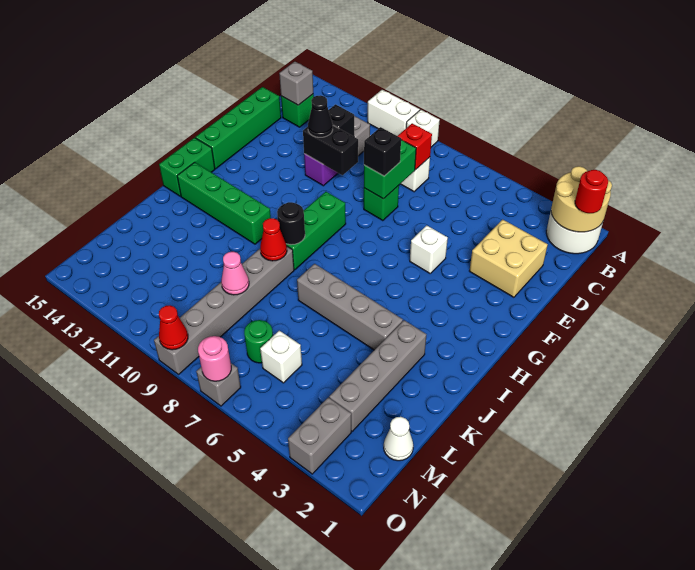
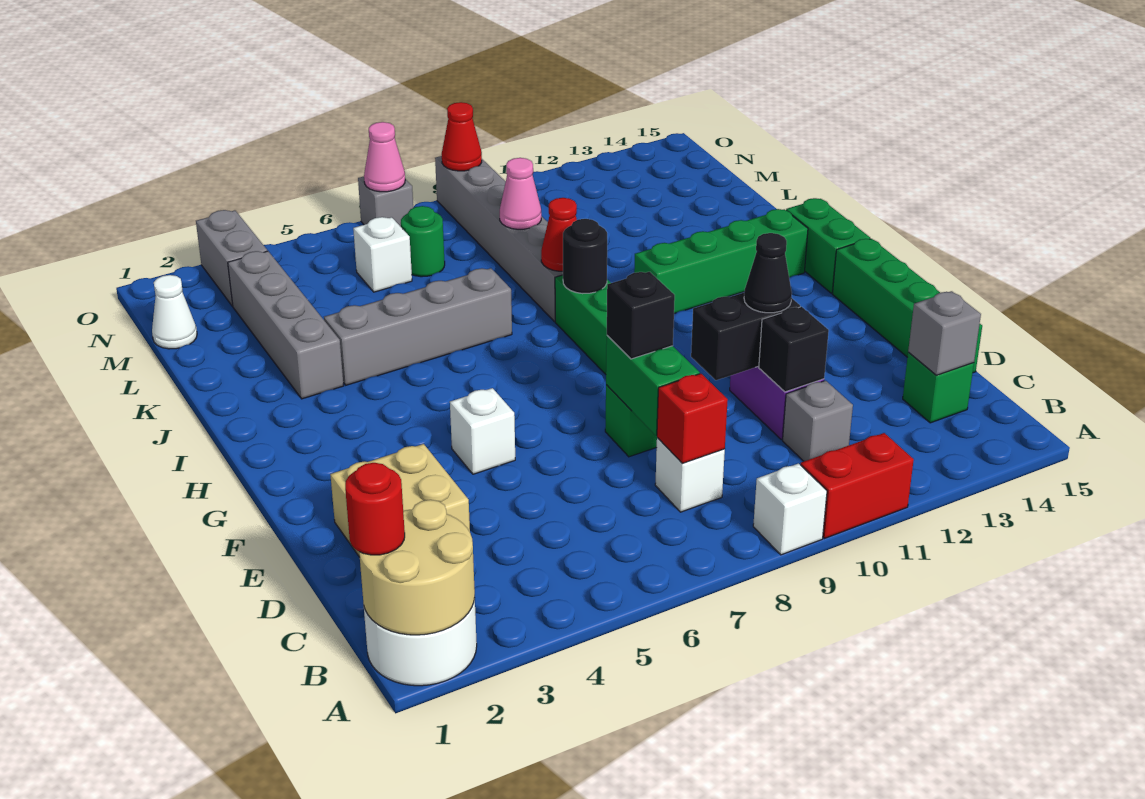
white brick A10:A11 level 1 -> red brick A10:A11 level 1
pink round brick O7 level 2 -> pink cone O7 level 2

